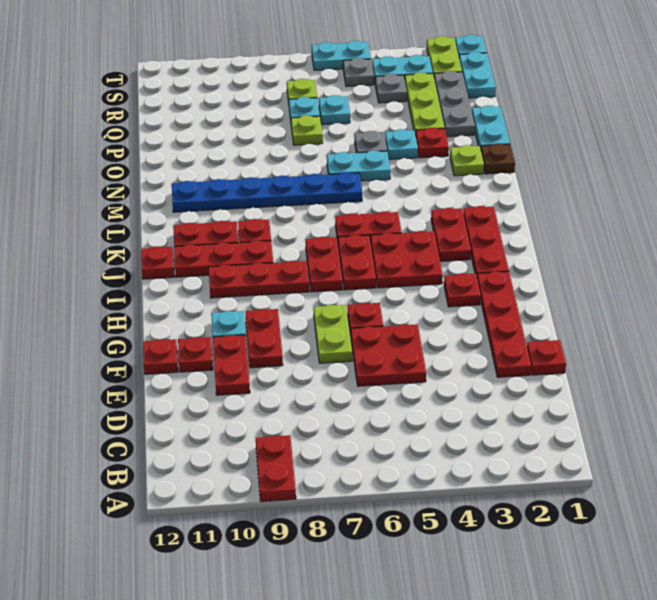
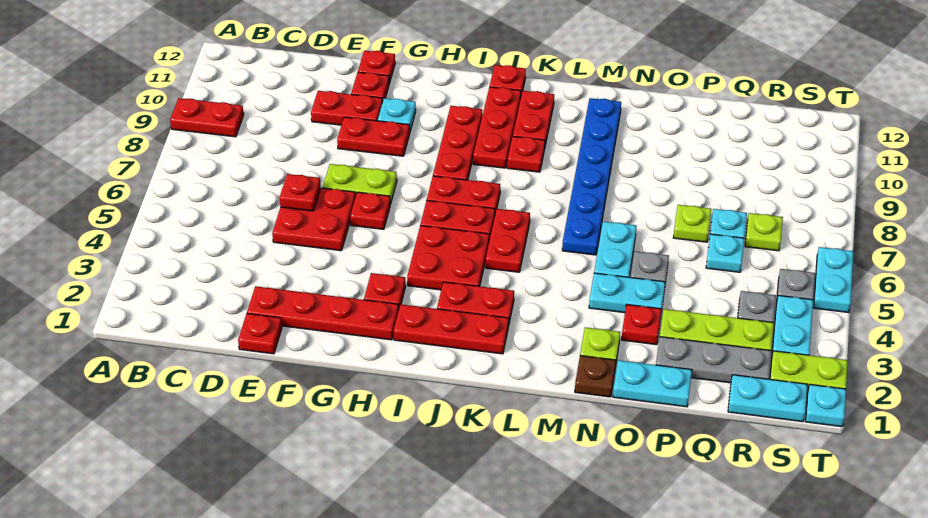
none -> red plate E6 level 2
cyan plate O4 level 1 -> cyan plate N4:O4 level 1

